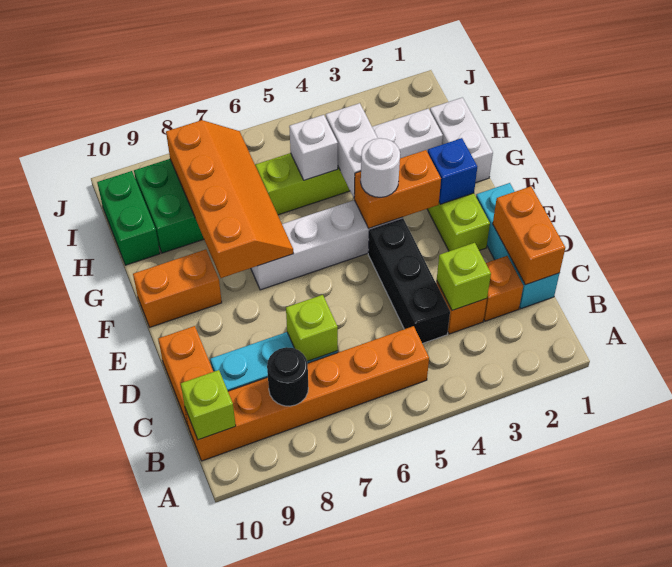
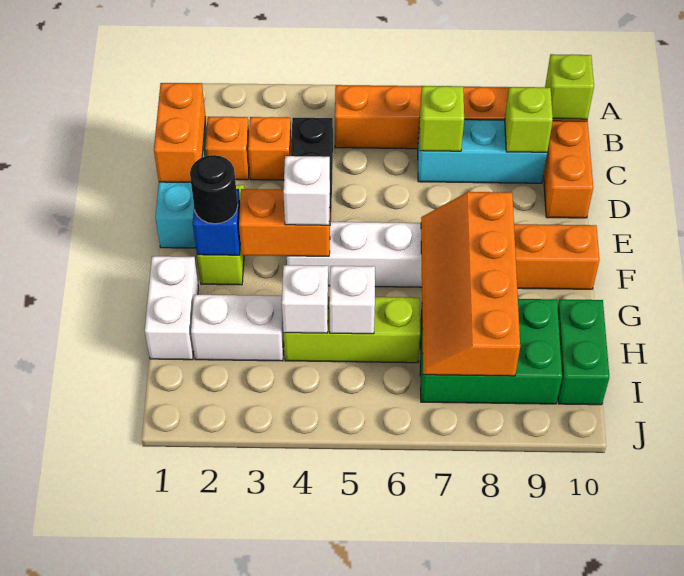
black round brick B8 level 2 -> black round brick F2 level 3
lime brick C3 level 2 -> lime brick C9 level 2
white round brick F4 level 3 -> white brick F4 level 3
white brick G4:H4 level 2 -> white brick H4 level 2

